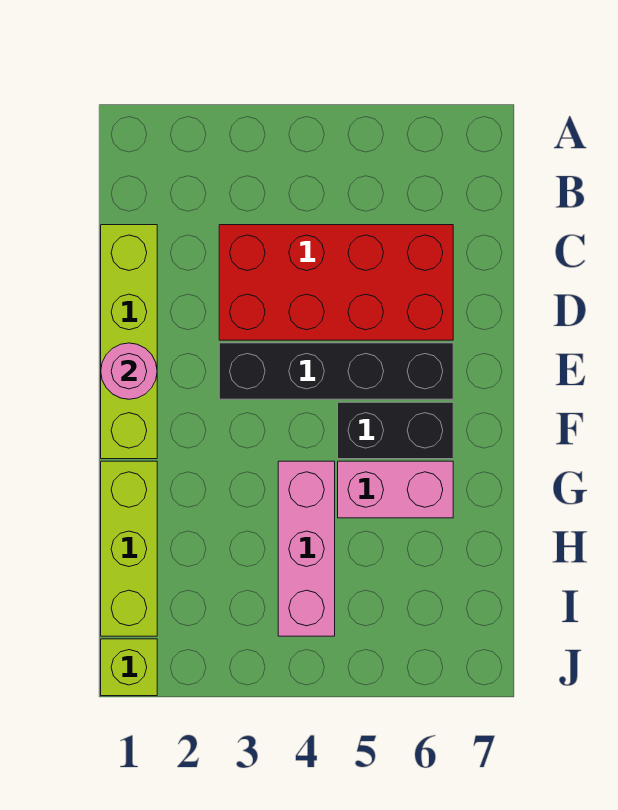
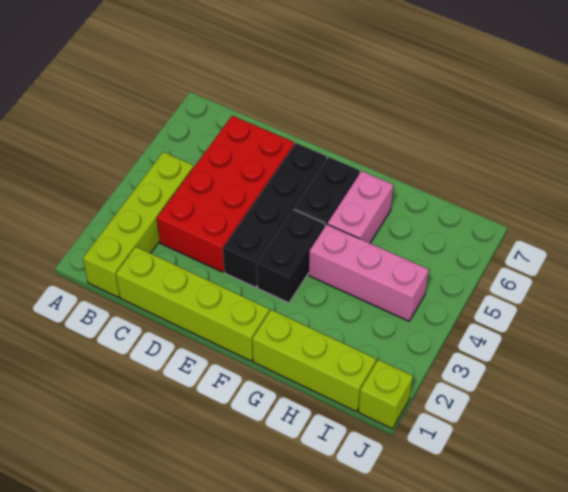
none -> lime brick B1:B4 level 1
pink round brick E1 level 2 -> none
none -> black brick F3:F4 level 1

